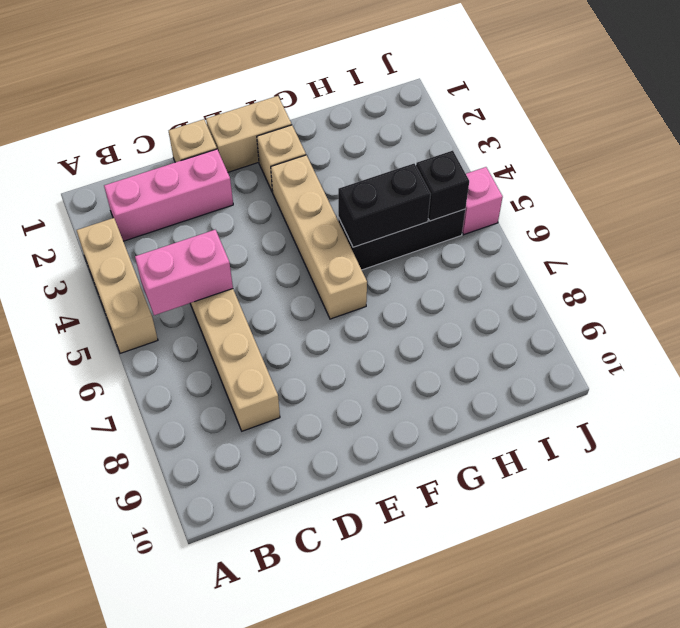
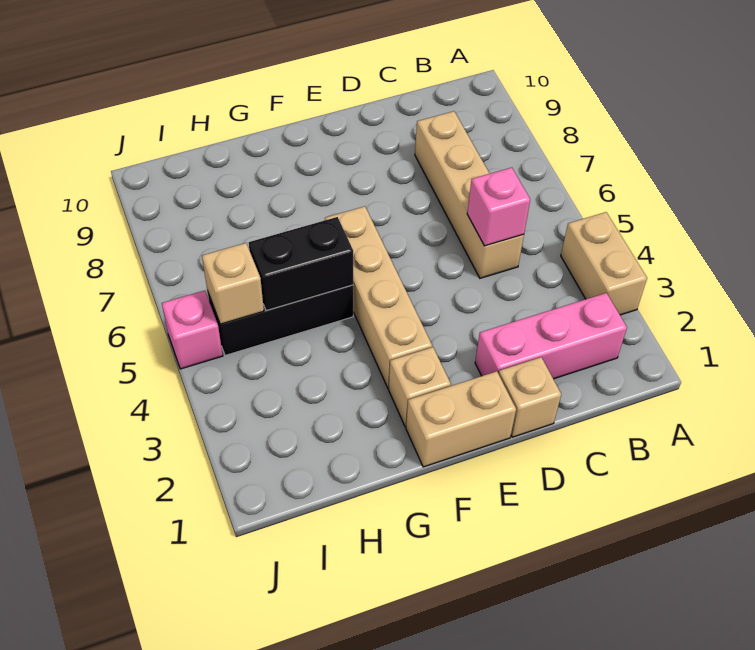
tan brick A3:A5 level 1 -> tan brick A3:A4 level 1
pink brick B5:C5 level 2 -> pink brick C5 level 2
black brick I5 level 2 -> tan brick I5 level 2

